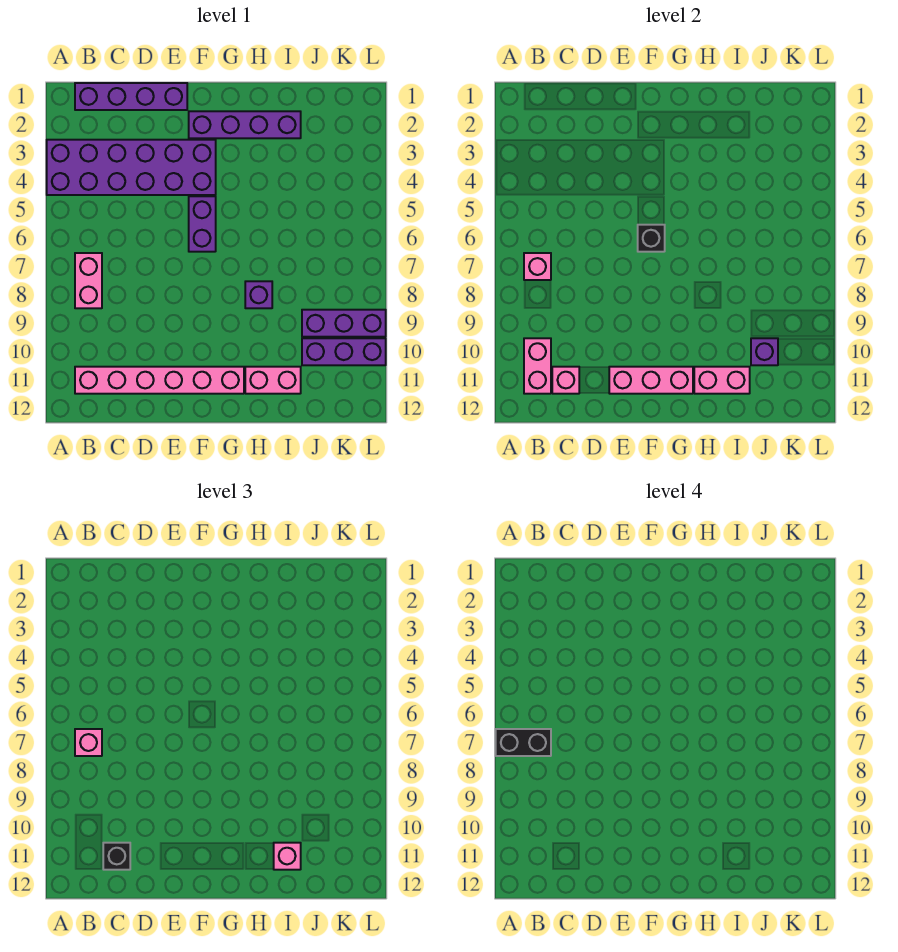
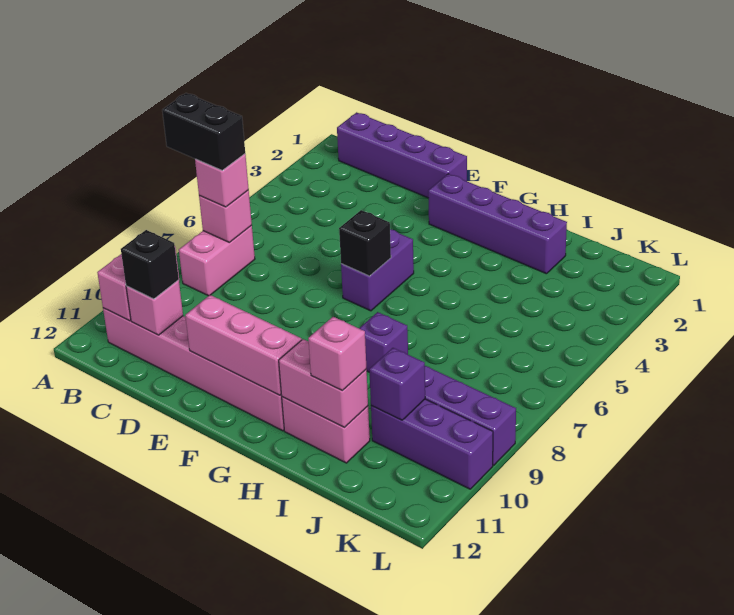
purple brick A3:F4 level 1 -> none

